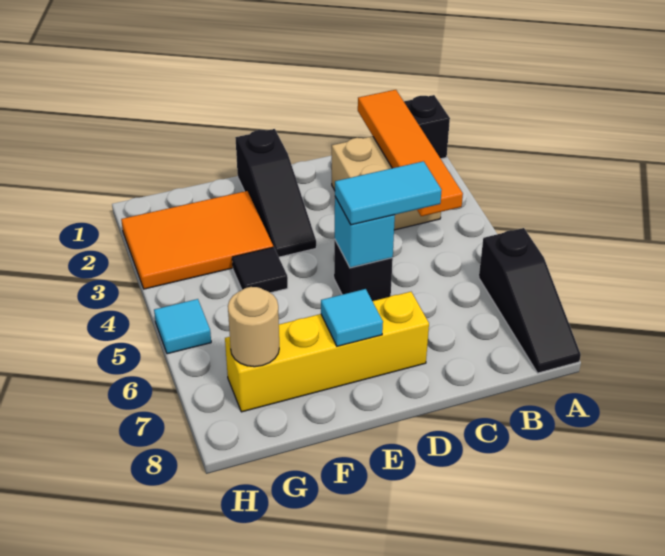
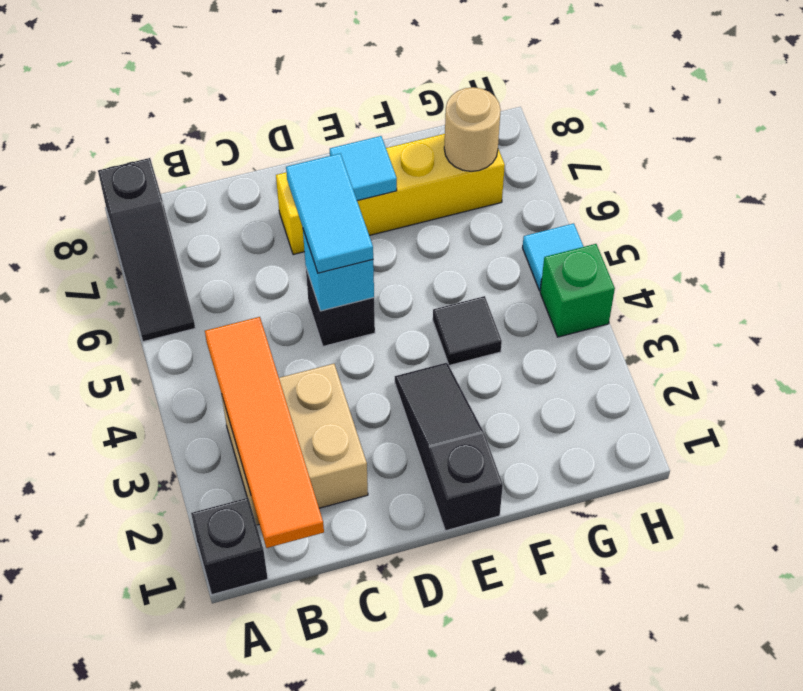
black slope A6:A8 level 1 top 6 -> black slope A6:A8 level 1 top 8
cyan tile C5:D5 level 3 -> cyan tile D5:D6 level 3
orange tile F2:H3 level 1 -> none
none -> green brick H4 level 1

